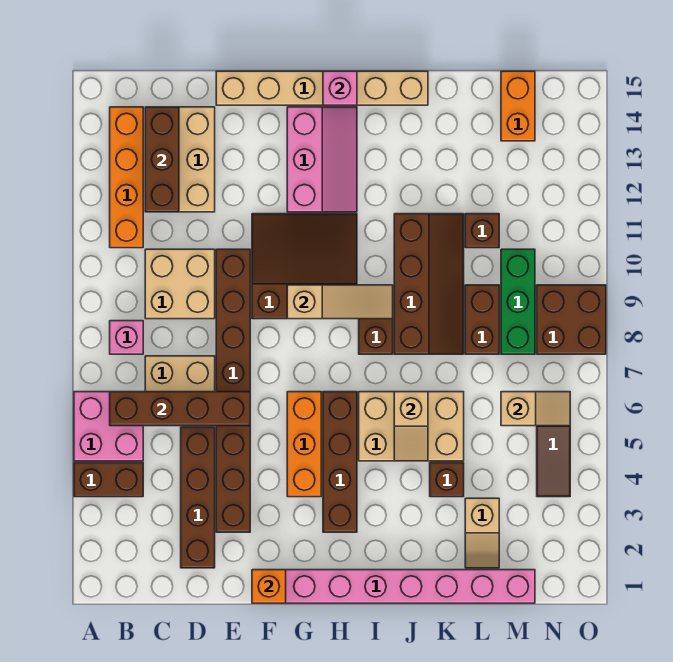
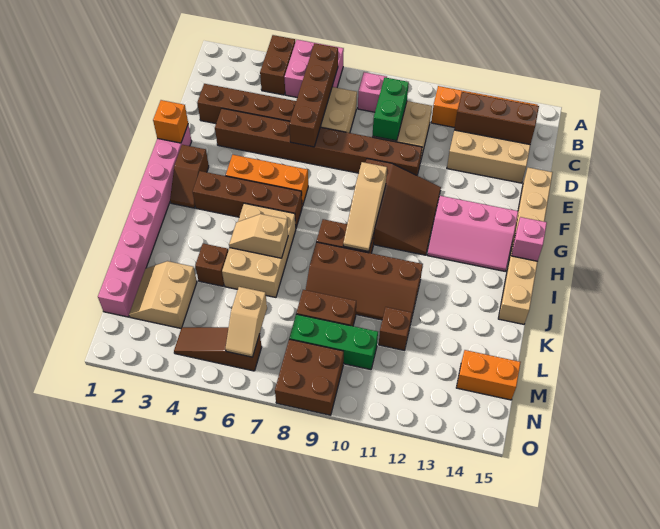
none -> green brick C9:D9 level 2
none -> brown slope G2:H2 level 1 top G
tan slope L2:L3 level 1 top 3 -> tan slope L2:M3 level 1 top 3

